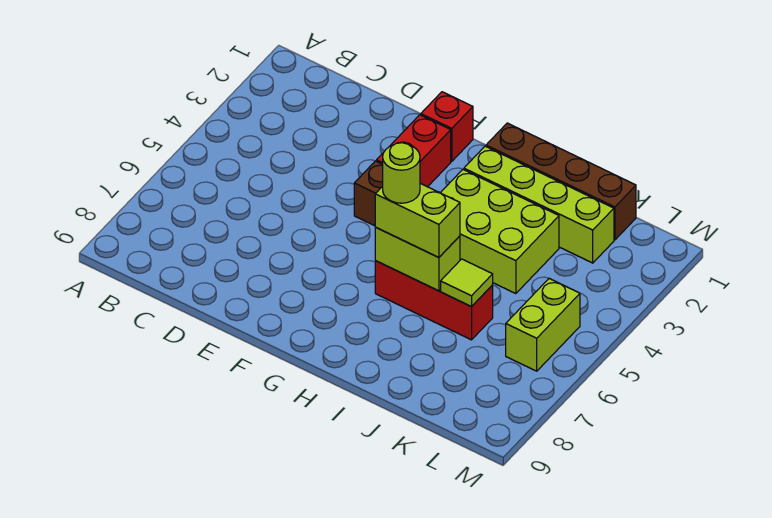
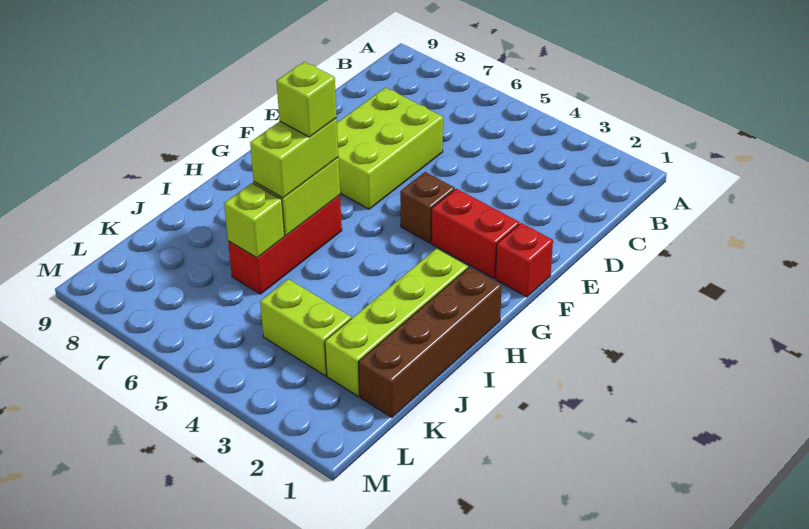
lime brick H3:J4 level 1 -> lime brick D6:F7 level 1
lime round brick H6 level 4 -> lime brick H6 level 4
lime tile J6 level 2 -> lime brick J6 level 2
lime brick L5:L6 level 1 -> lime brick K3:K4 level 1

